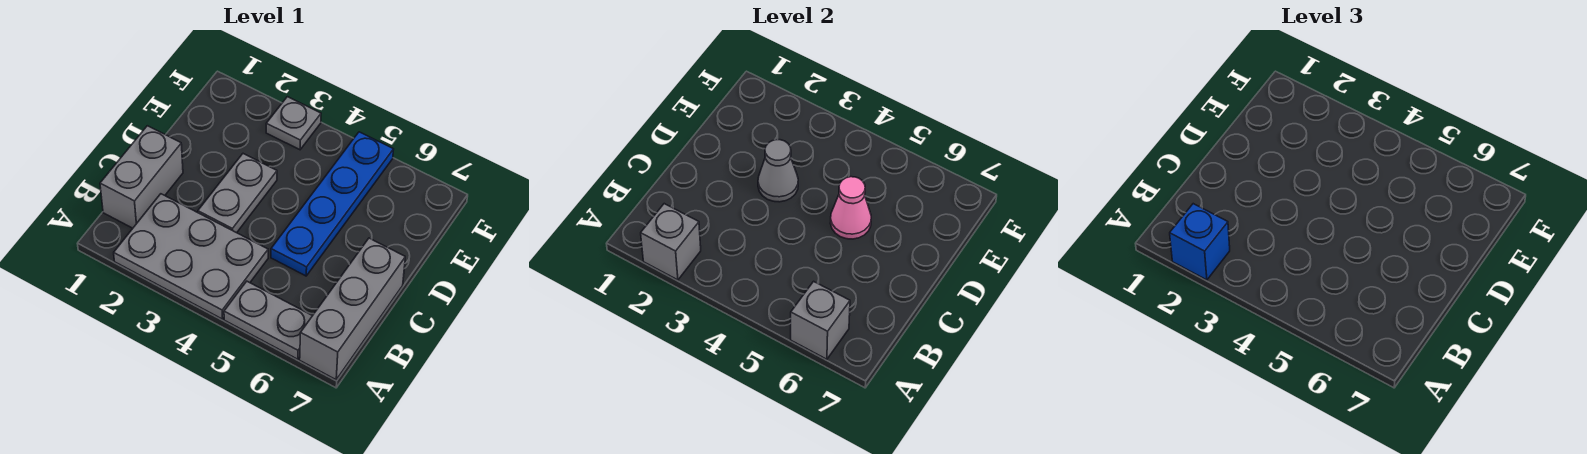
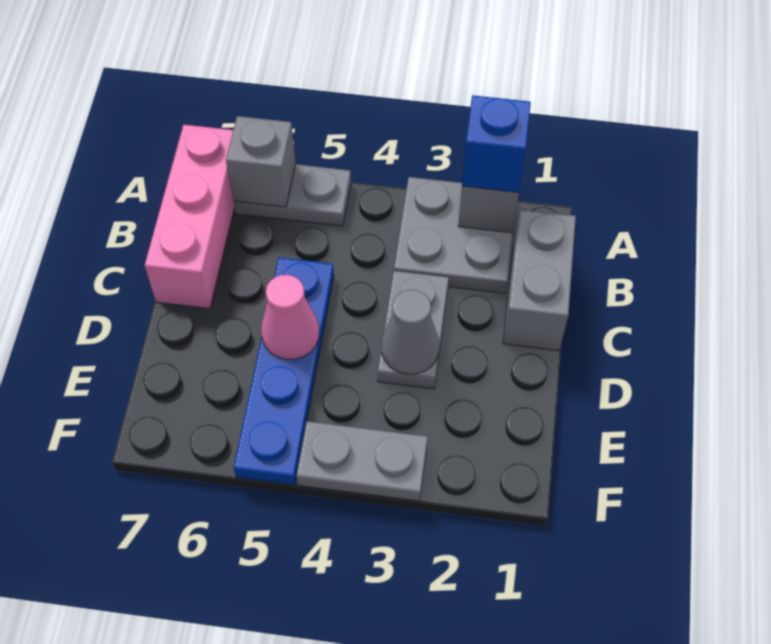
grey plate A2:B4 level 1 -> grey plate A2:B3 level 1
grey brick A7:C7 level 1 -> pink brick A7:C7 level 1
grey plate F3 level 1 -> grey plate F3:F4 level 1

